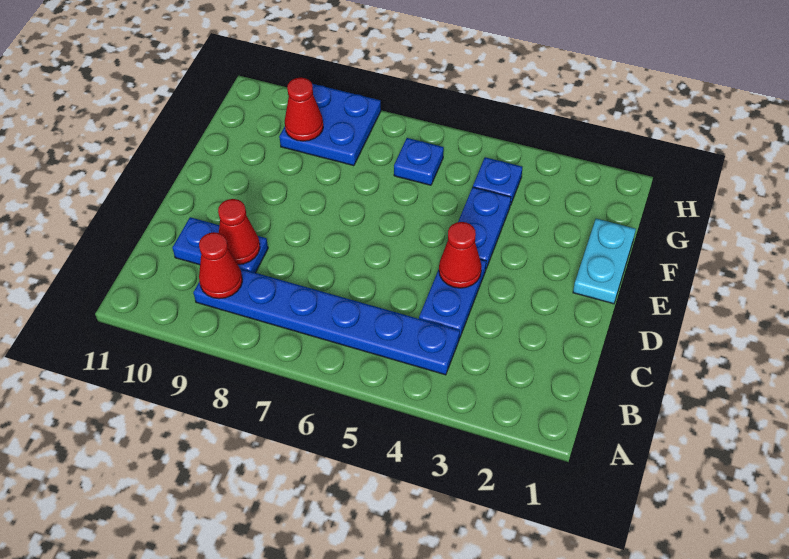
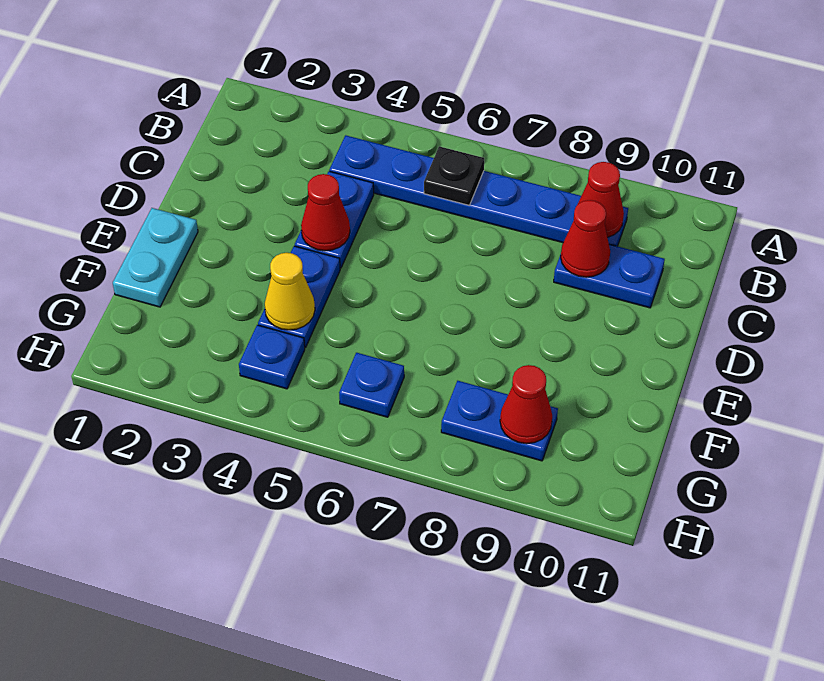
none -> black plate B6 level 2
none -> yellow cone F4 level 2
blue plate G8:H9 level 1 -> blue plate G8:G9 level 1

